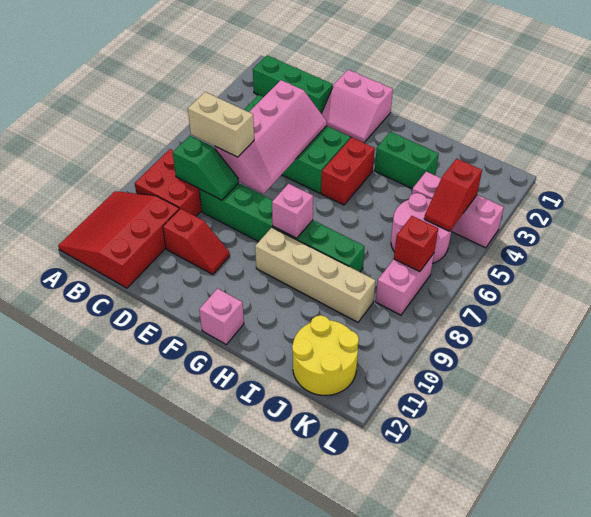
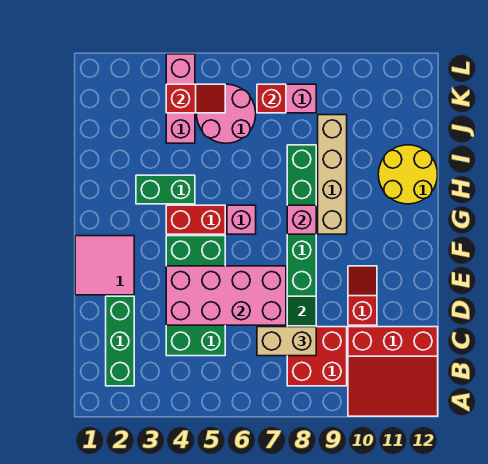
tan brick C7:D7 level 3 -> tan brick C7:C8 level 3
pink slope D4:E7 level 2 top D -> pink brick D4:E7 level 2
pink slope E1:F2 level 1 top 1 -> pink tile E1:F2 level 1
pink brick G12 level 1 -> pink brick G6 level 1
green brick H3:I3 level 1 -> green brick H3:H4 level 1
yellow round brick J11:K12 level 1 -> yellow round brick H11:I12 level 1

